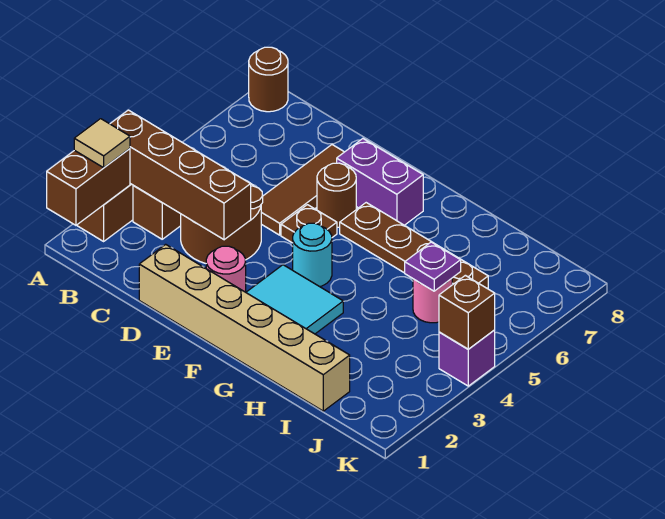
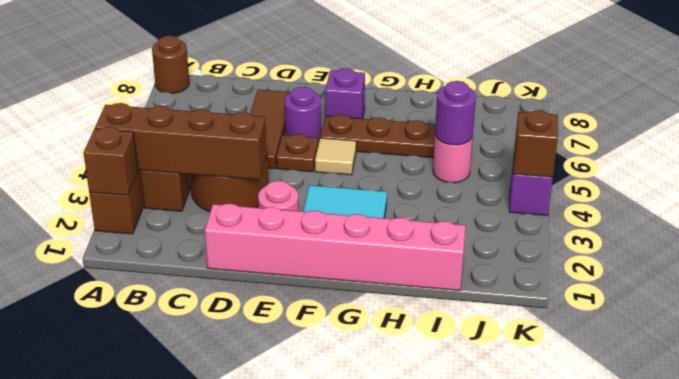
brown brick A1:A2 level 2 -> brown brick A2 level 2
tan tile A2 level 3 -> tan tile F5 level 1
tan brick D1:I1 level 1 -> pink brick D1:I1 level 1
brown round brick E6 level 1 -> purple round brick E6 level 1
purple brick E7:F7 level 1 -> purple brick F7 level 1
cyan round brick F4 level 1 -> none
purple plate I5 level 2 -> purple round brick I5 level 2

